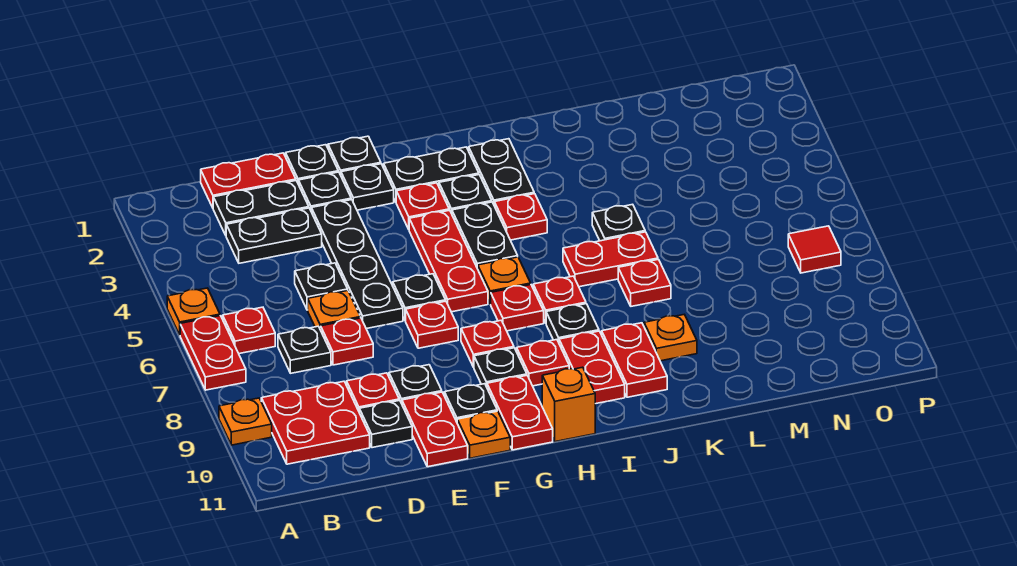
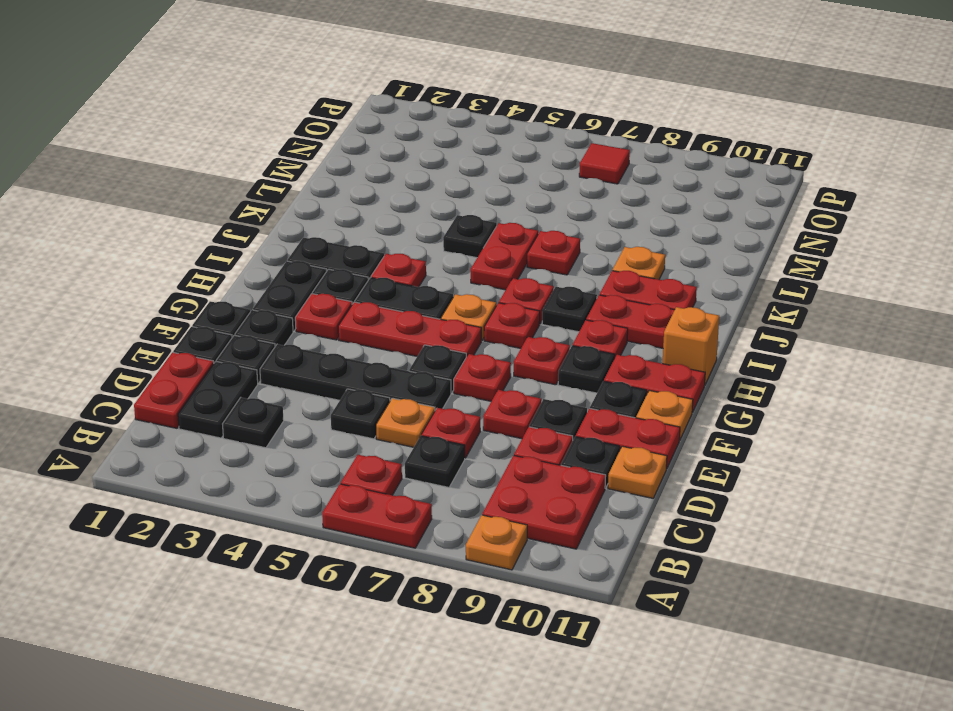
orange plate A5 level 1 -> orange plate D11 level 1
black plate C3:D3 level 1 -> black plate C3 level 1
none -> red plate E8 level 1

